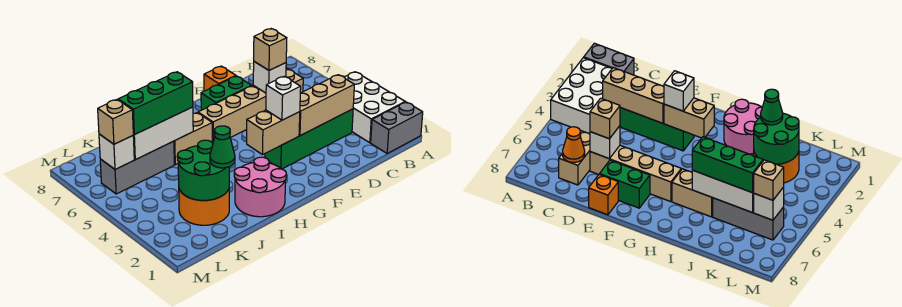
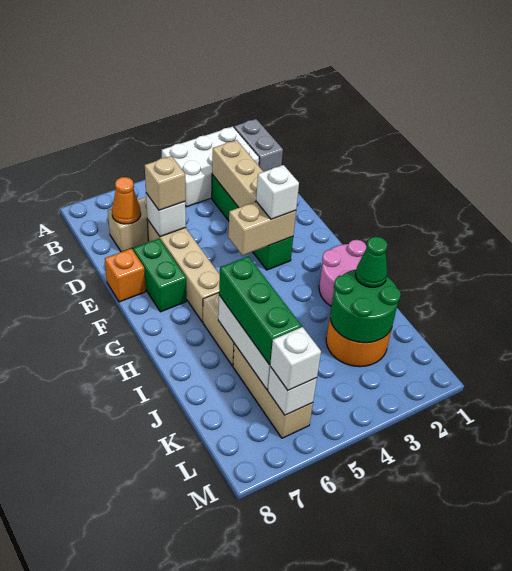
tan brick F3:G3 level 2 -> tan brick F3:F4 level 2
grey brick J6:L6 level 1 -> tan brick J6:L6 level 1
tan brick L6 level 3 -> white brick L6 level 3

